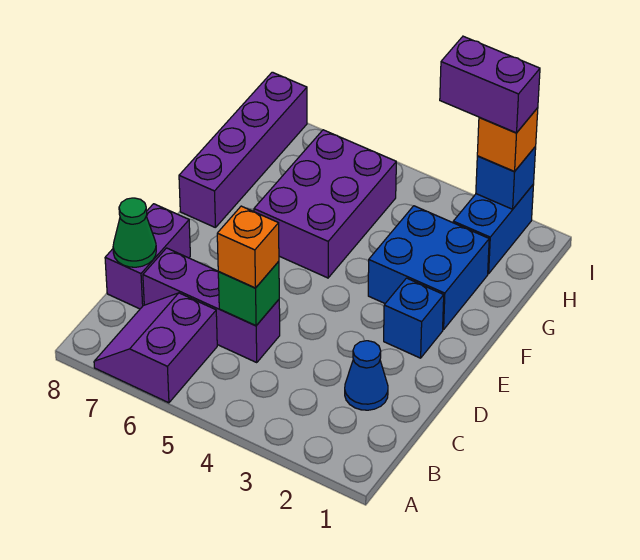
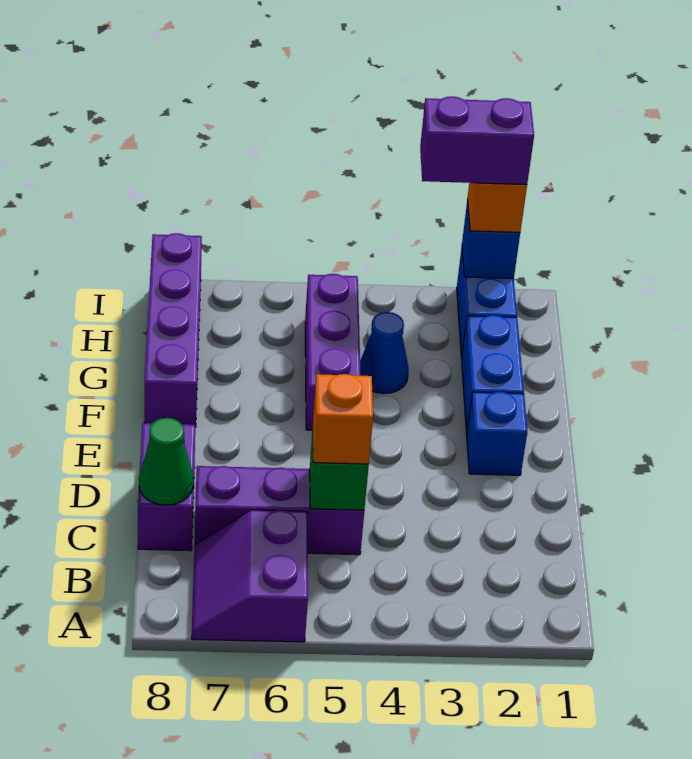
blue cone C2 level 1 -> blue cone G4 level 1
blue brick F2:G3 level 1 -> blue brick F2:G2 level 1
purple brick F5:H6 level 1 -> purple brick F5:H5 level 1

